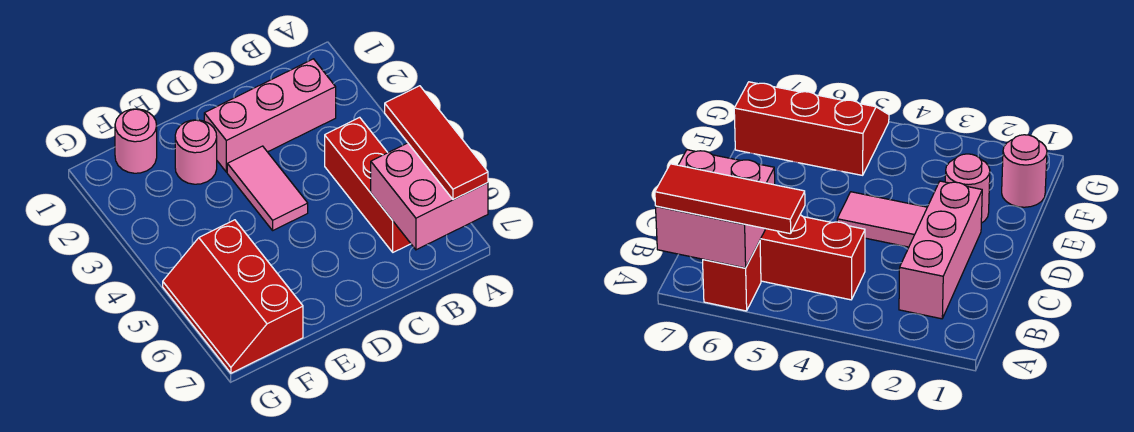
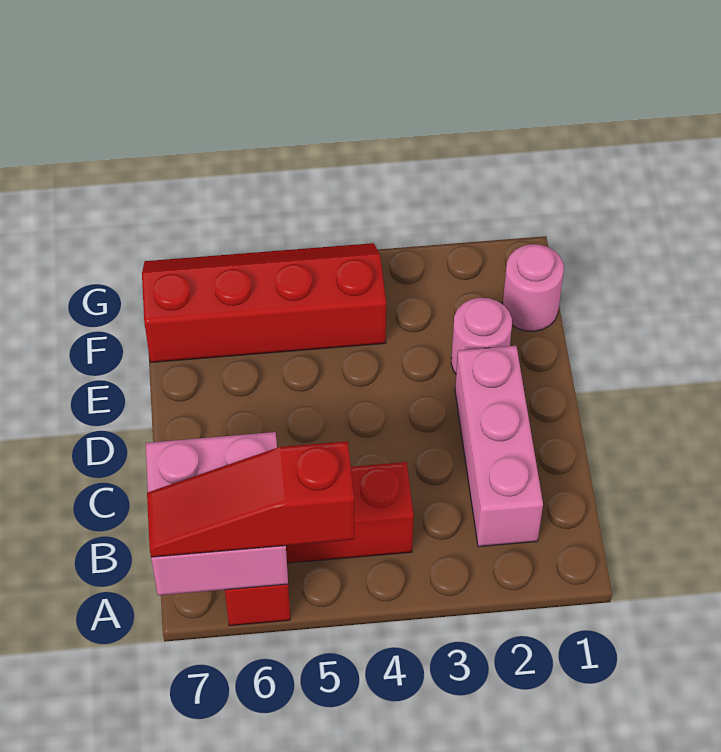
red tile A5:A7 level 3 -> red slope A5:A7 level 3 top 5
pink tile D3:D4 level 1 -> none
red slope F5:G7 level 1 top F -> red slope F4:G7 level 1 top F

